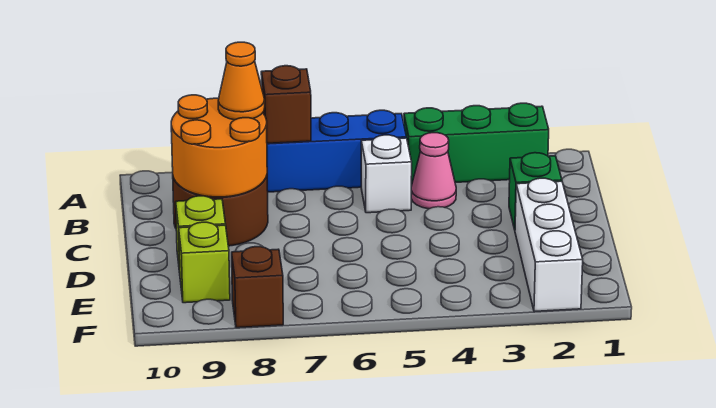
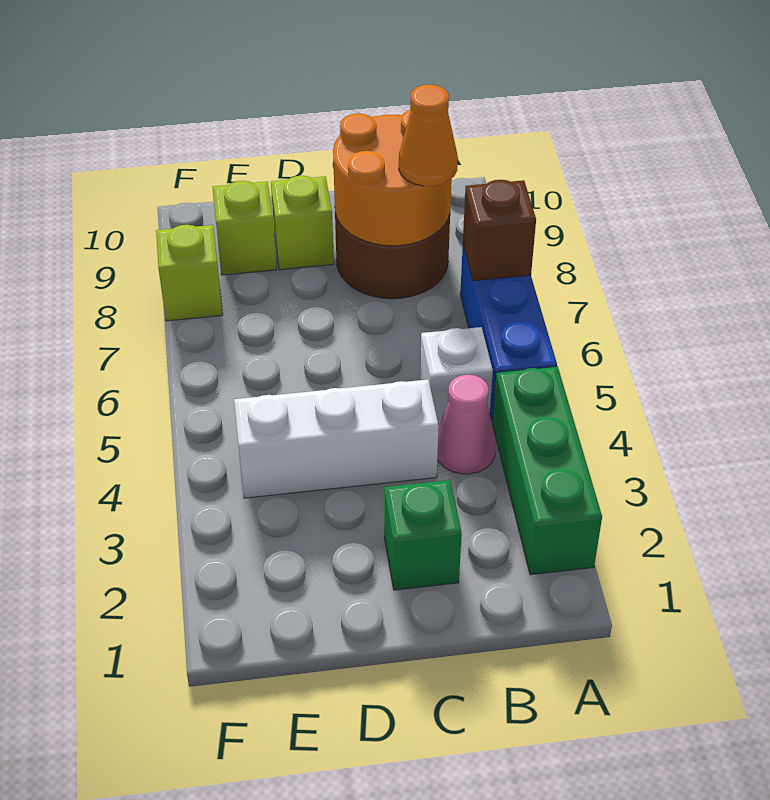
white brick D2:F2 level 1 -> white brick C4:E4 level 1
brown brick F8 level 1 -> lime brick F8 level 1

